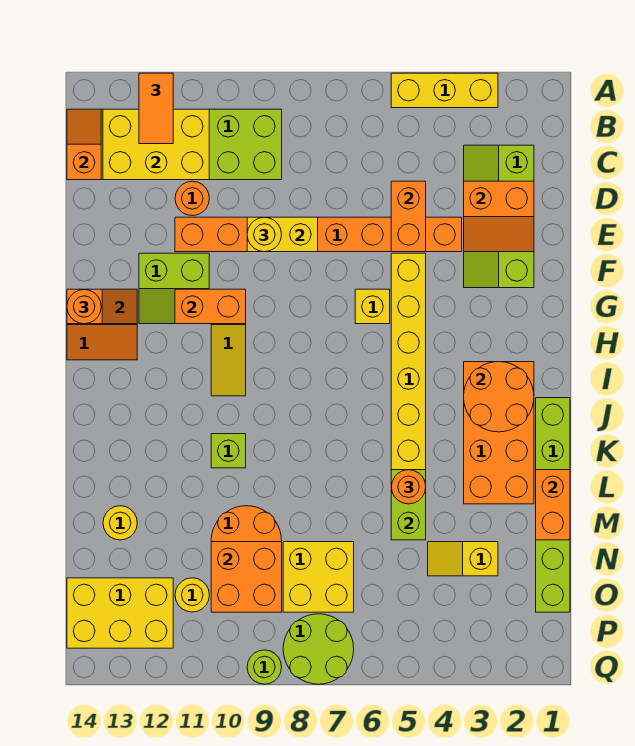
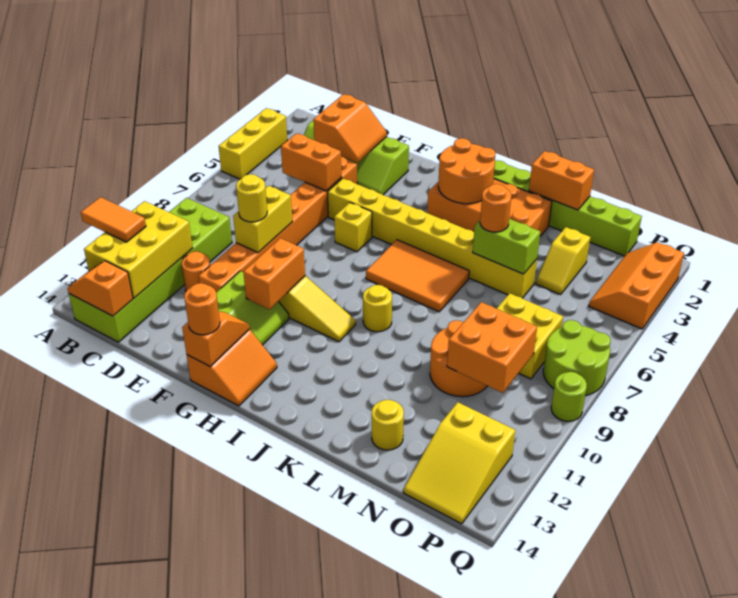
none -> orange tile I6:K7 level 1
lime brick K10 level 1 -> none
yellow round brick O11 level 1 -> yellow round brick J9 level 1
yellow brick O12:P14 level 1 -> yellow slope O12:P14 level 1 top 12
none -> orange slope P2:Q4 level 1 top Q

